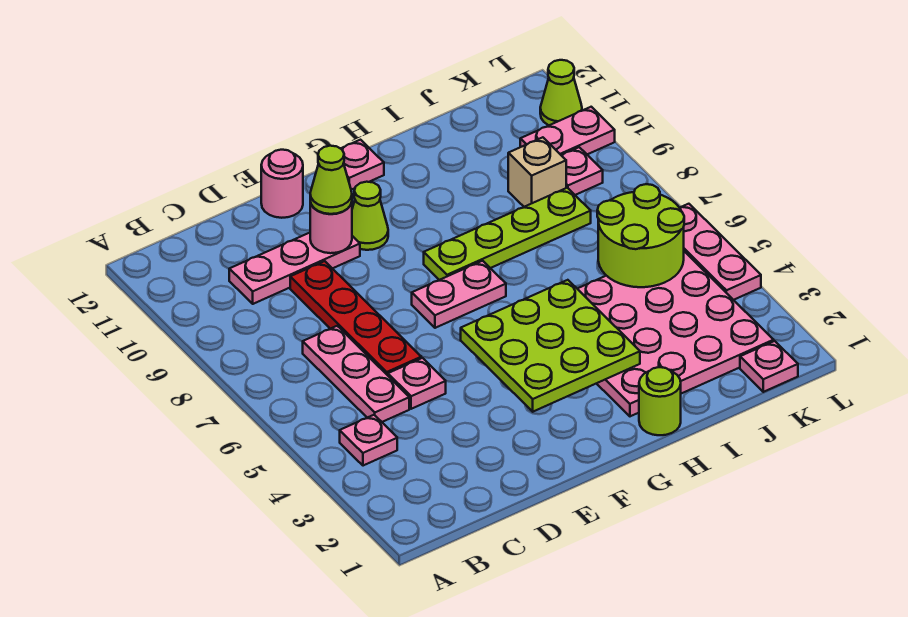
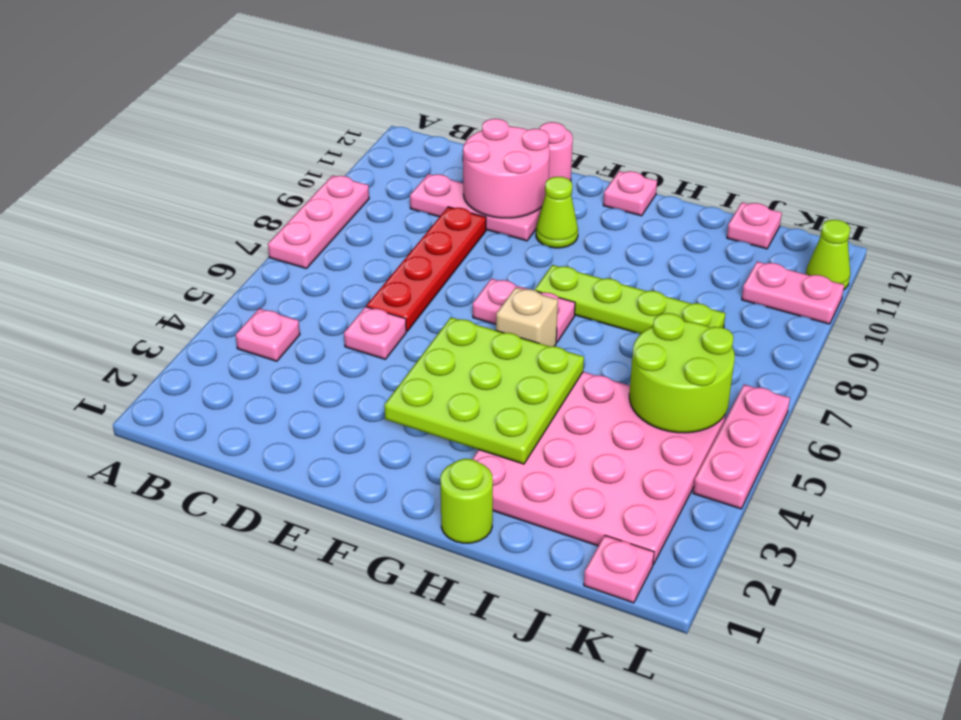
pink plate C5:C7 level 1 -> pink plate A7:A9 level 1
pink round brick E10 level 2 -> pink round brick D10:E11 level 2
lime cone E10 level 3 -> none
tan brick J9 level 1 -> tan brick G6 level 1
pink plate K9 level 1 -> pink plate J12 level 1

